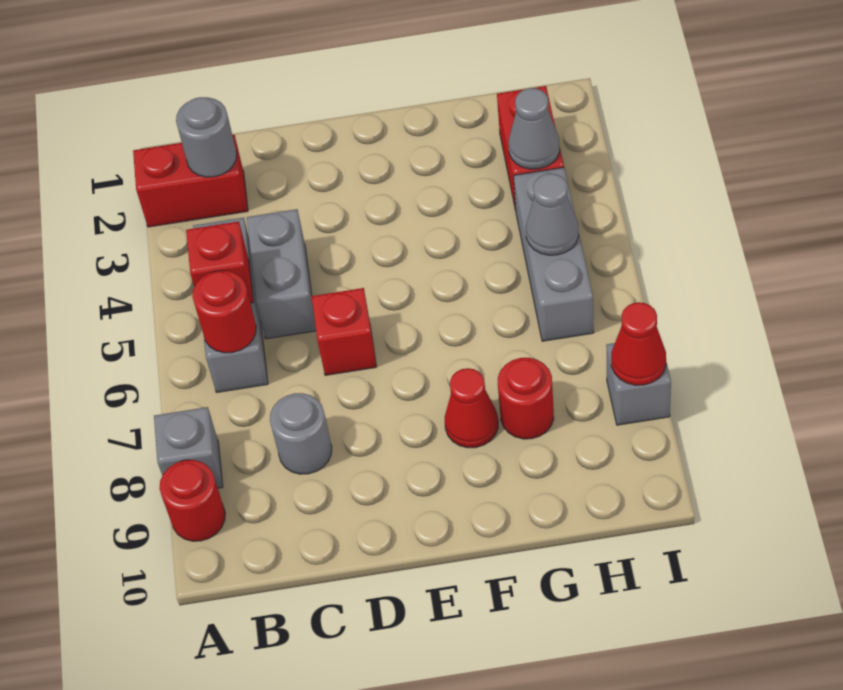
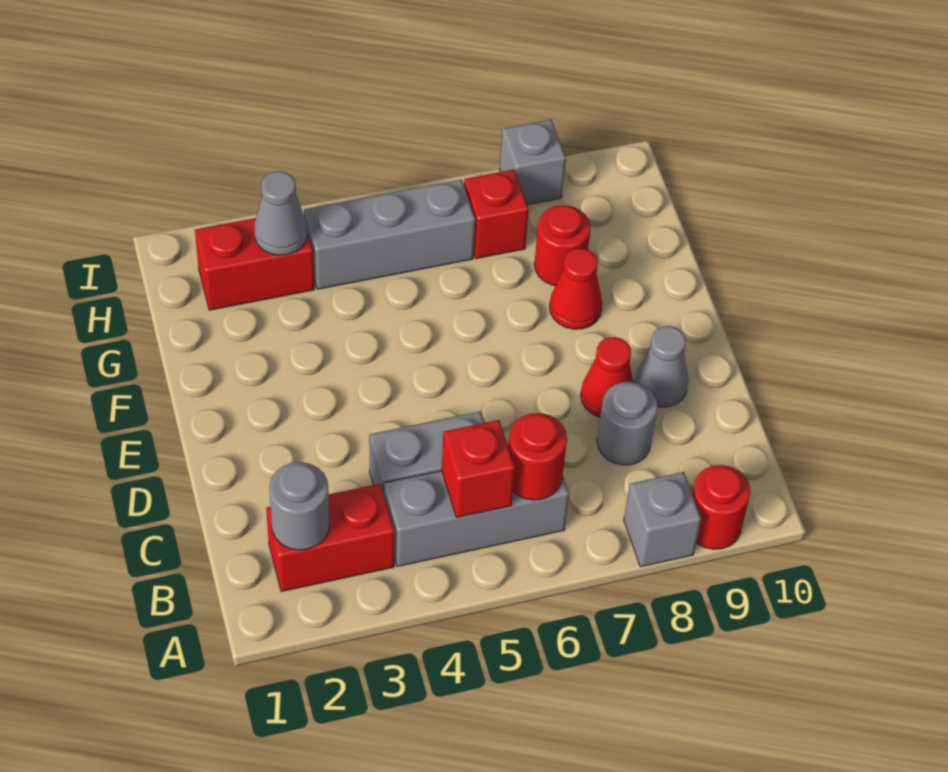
red brick A2:B2 level 1 -> red brick B2:B3 level 1
red brick D6 level 1 -> red brick H7 level 1
grey cone H5 level 2 -> grey cone D9 level 1
red cone I8 level 2 -> red cone D8 level 1

